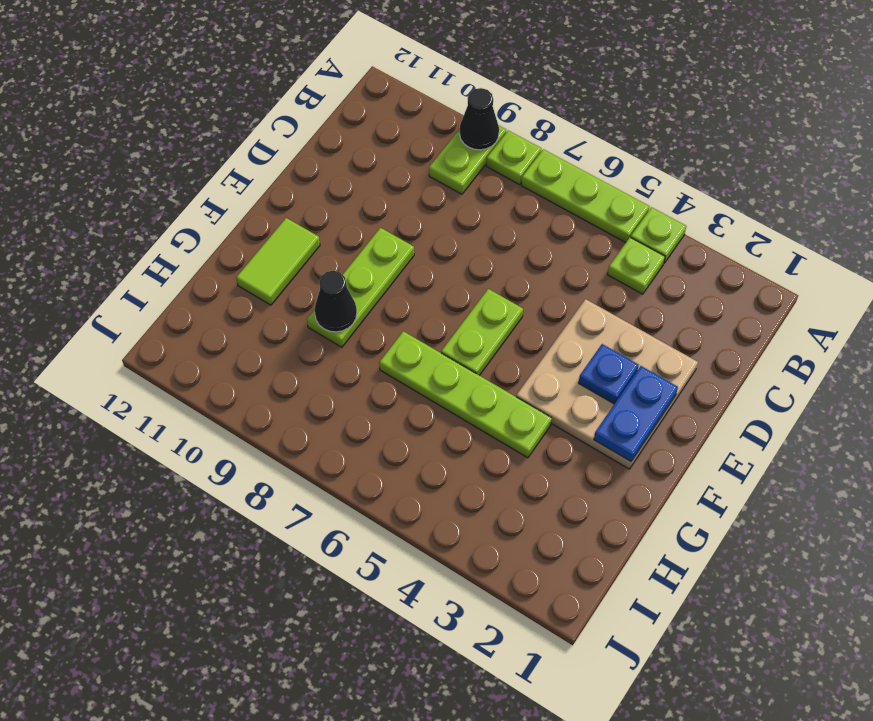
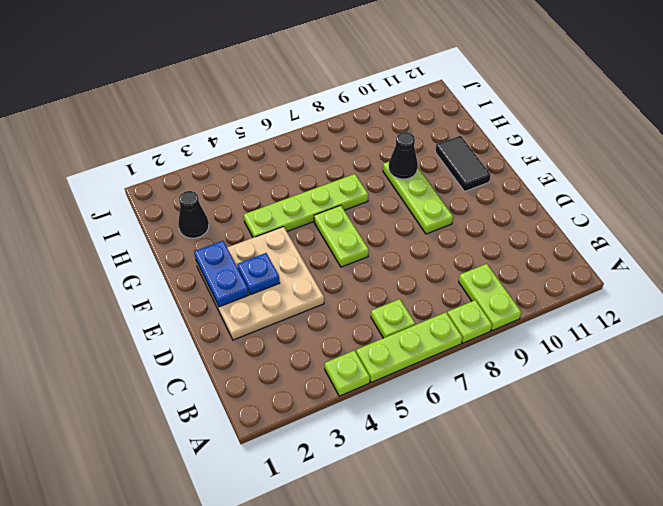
black cone A9 level 2 -> black cone H2 level 1
lime plate B4 level 1 -> lime plate B6 level 1
lime tile F11:G11 level 1 -> black tile F11:G11 level 1

